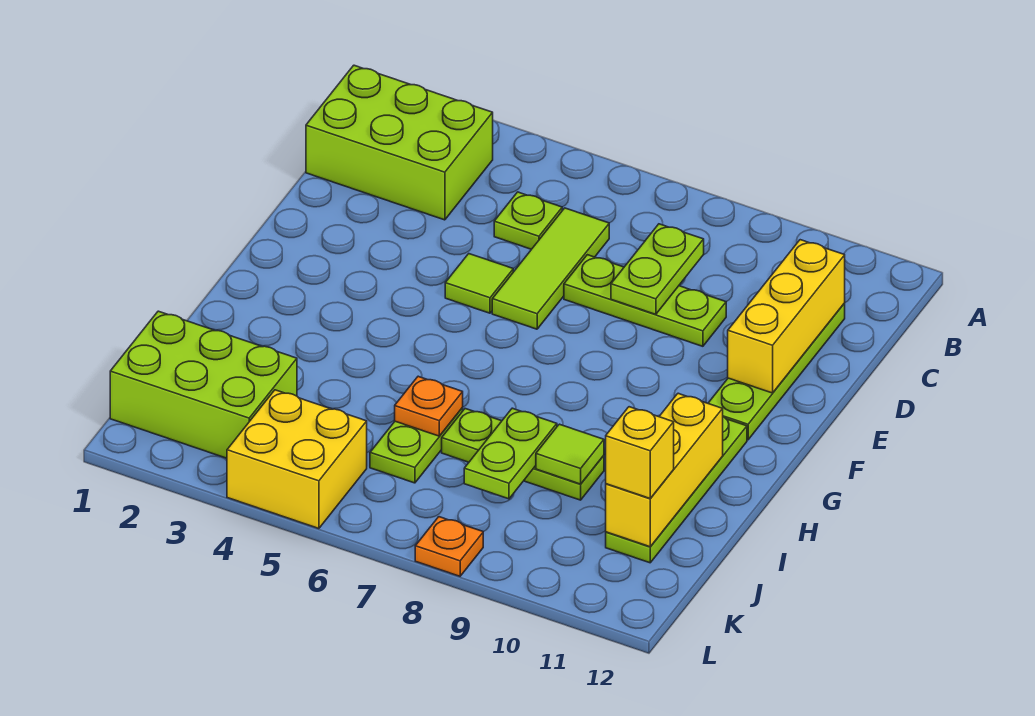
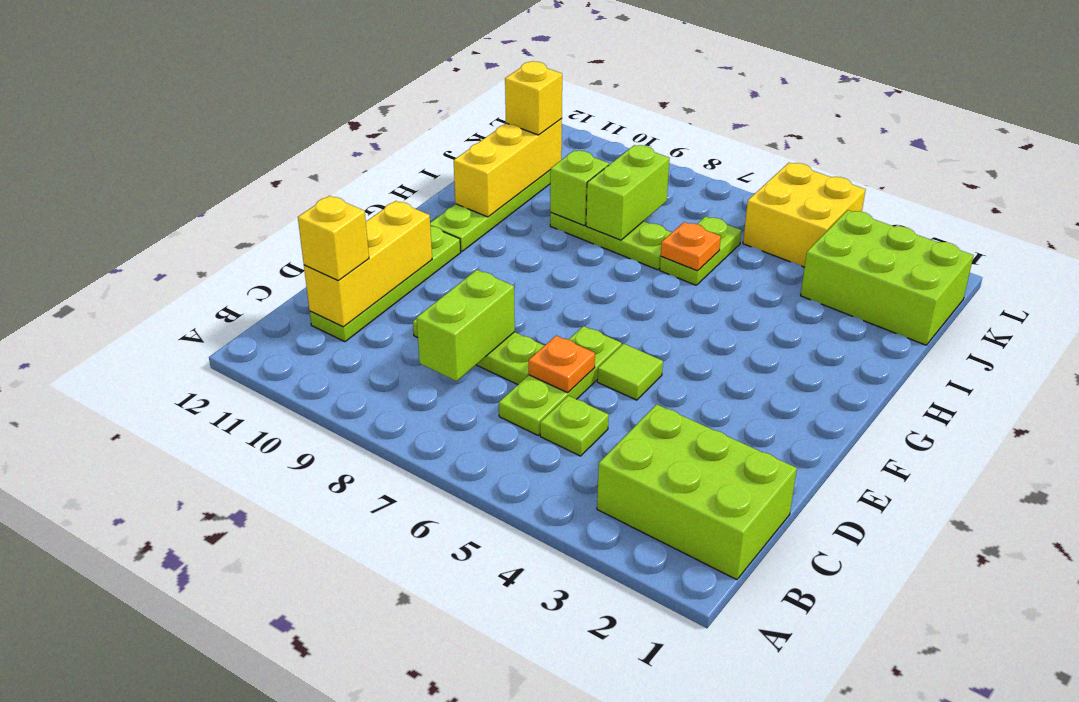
lime tile C6:E6 level 1 -> lime plate C6:E6 level 1
lime plate C8:D8 level 2 -> lime brick C8:D8 level 2
none -> yellow brick C11 level 3
lime plate I8:J8 level 2 -> lime brick I8:J8 level 2
lime tile I9 level 2 -> lime brick I9 level 2
orange plate L8 level 1 -> orange plate D6 level 2

